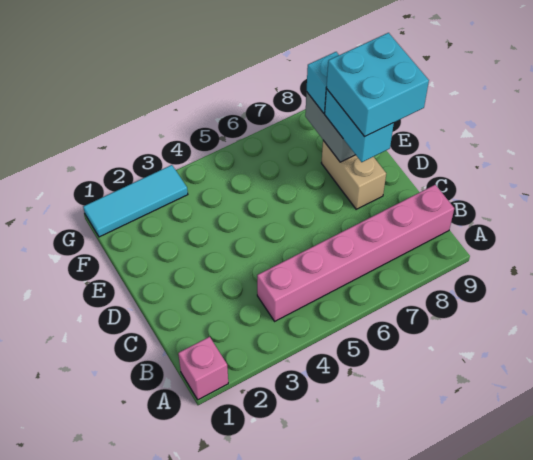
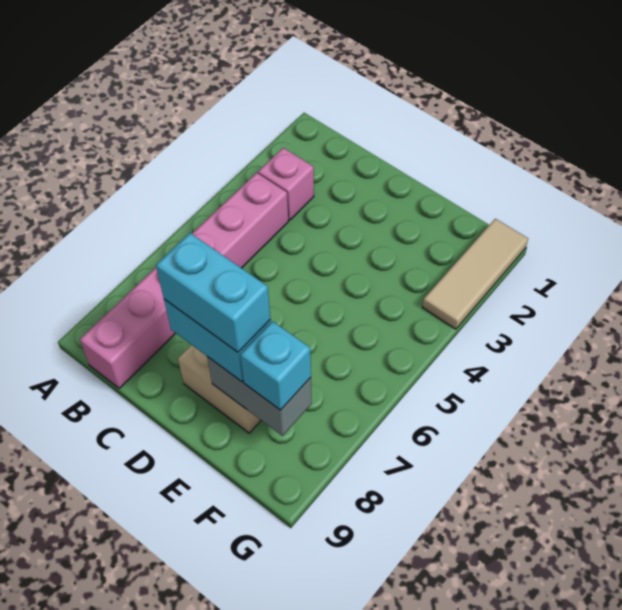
pink brick A1 level 1 -> pink brick B3 level 1
cyan brick D8:E9 level 4 -> cyan brick D8:E8 level 4
cyan tile G1:G3 level 1 -> tan tile G1:G3 level 1

